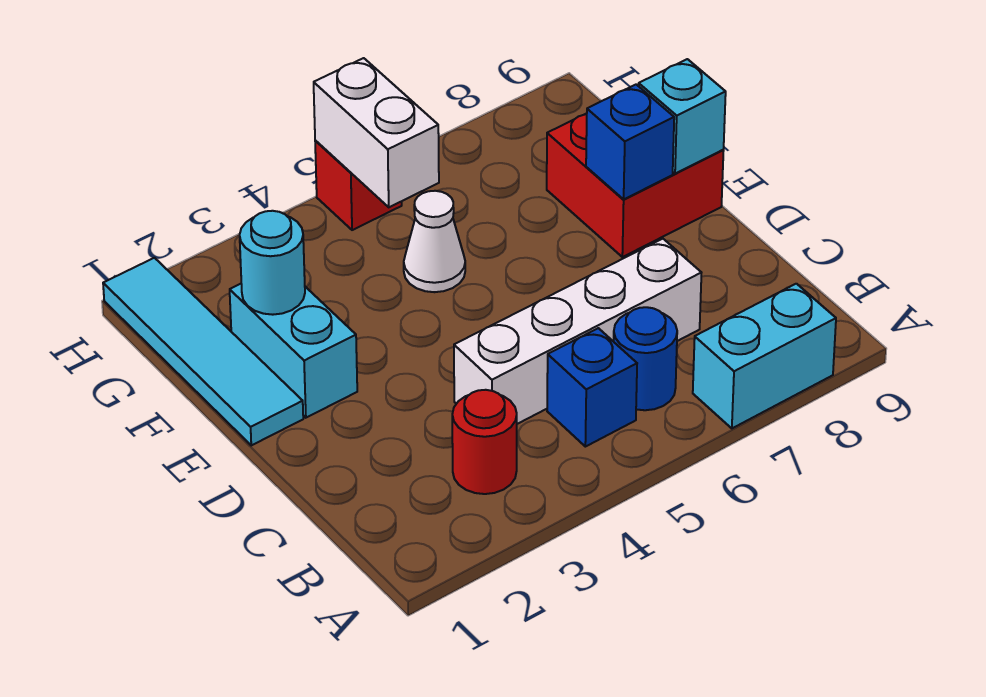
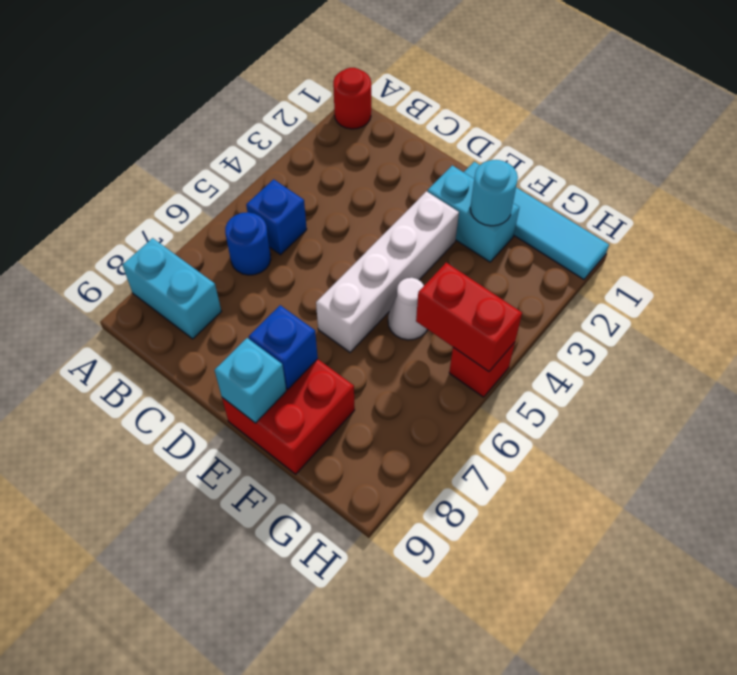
cyan brick A7:A8 level 1 -> cyan brick A8:B8 level 1
red round brick B3 level 1 -> red round brick A1 level 1
white brick C4:C7 level 1 -> white brick E3:E6 level 1
white brick G5:H5 level 2 -> red brick G5:H5 level 2

